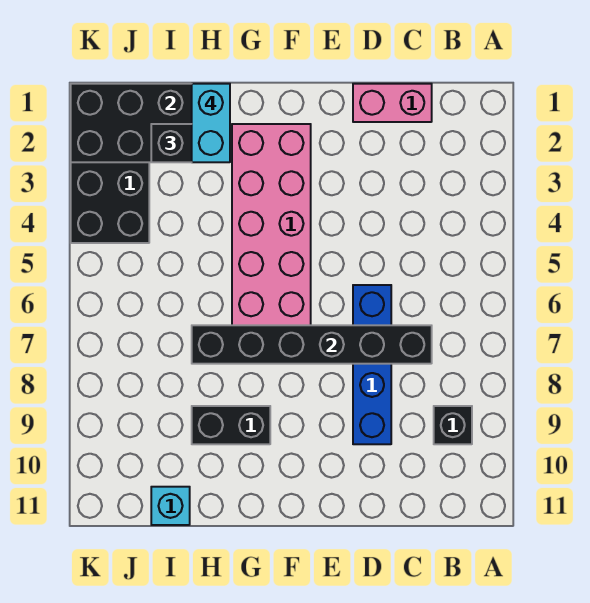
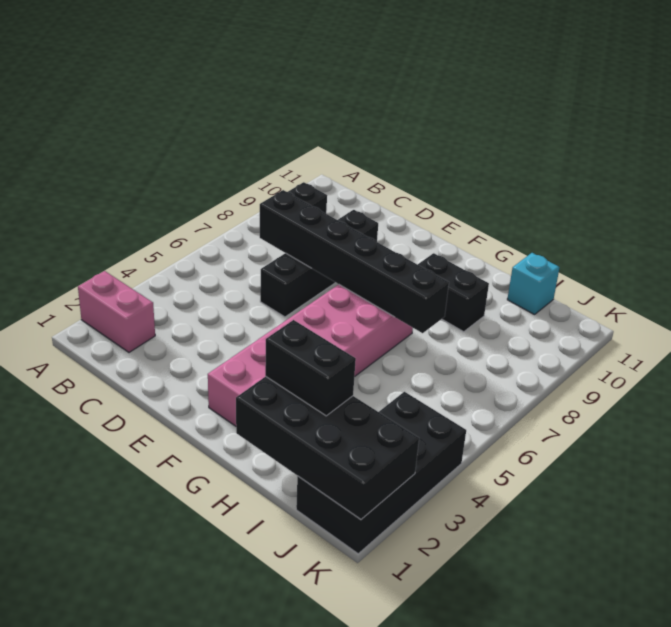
pink brick C1:D1 level 1 -> pink brick A2:B2 level 1
blue brick D6:D9 level 1 -> black brick D6:D9 level 1
cyan brick H1:H2 level 4 -> none

